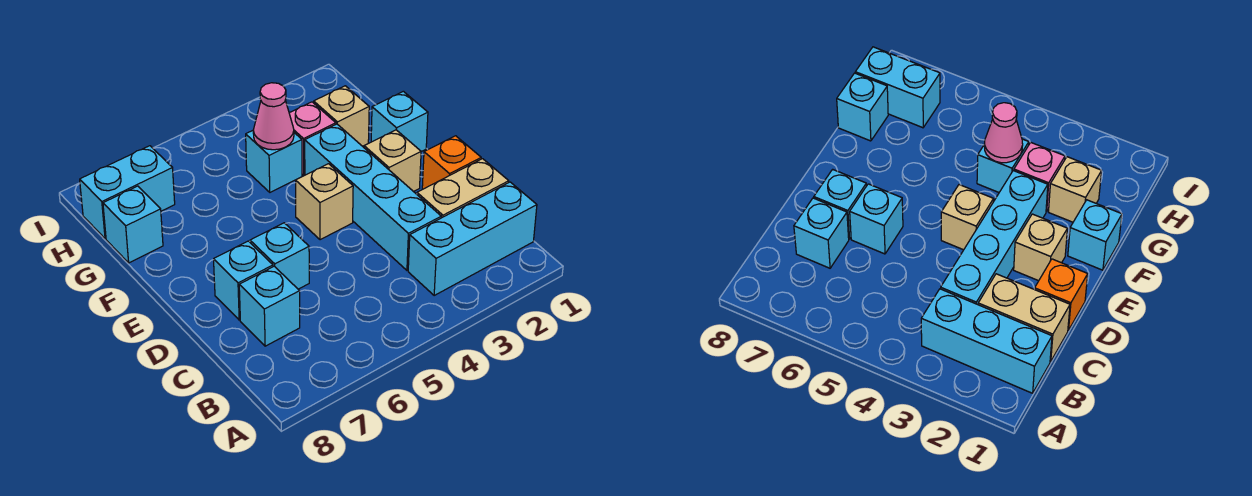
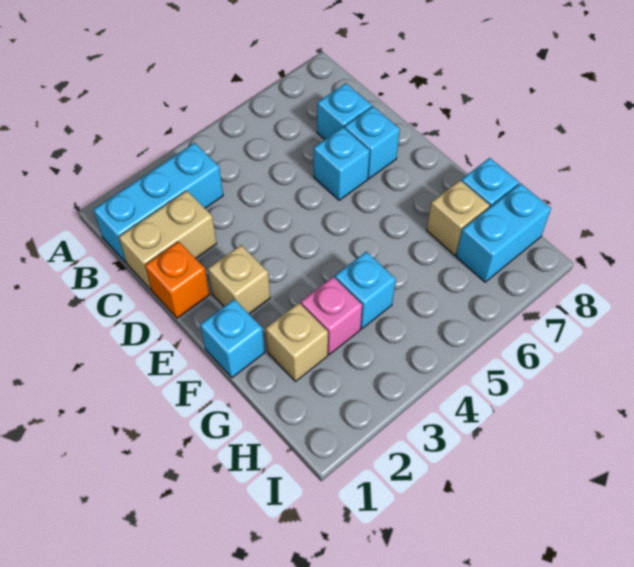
cyan brick C3:F3 level 1 -> none
tan brick E4 level 1 -> tan brick G7 level 1
pink cone G4 level 2 -> none

